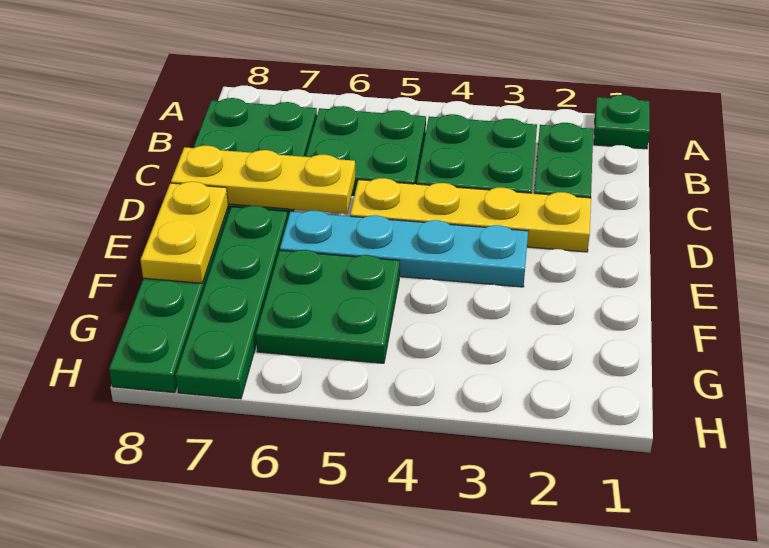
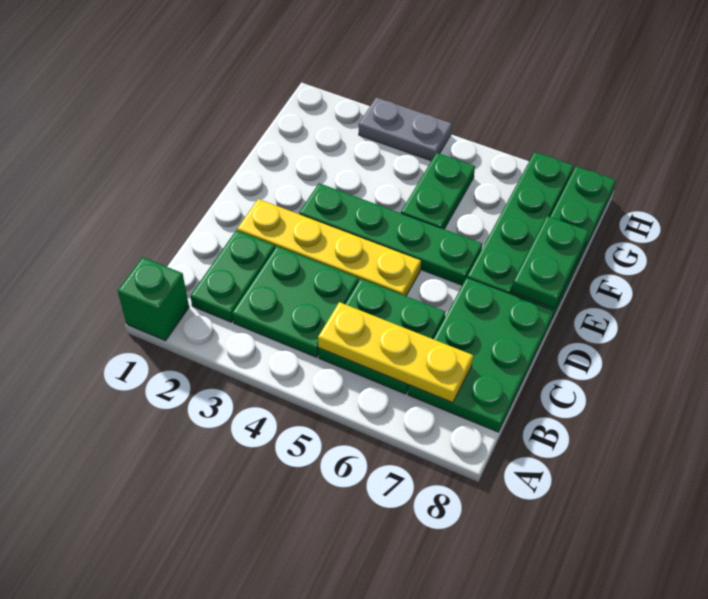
green plate A1 level 1 -> green brick A1 level 1
yellow plate D6:D8 level 2 -> yellow plate B5:B7 level 2
cyan plate E3:E6 level 1 -> green plate E3:E6 level 1
yellow plate E8:F8 level 2 -> green plate E8:F8 level 2
green plate F5:G6 level 1 -> green plate F5:G5 level 1
none -> grey plate H3:H4 level 1

